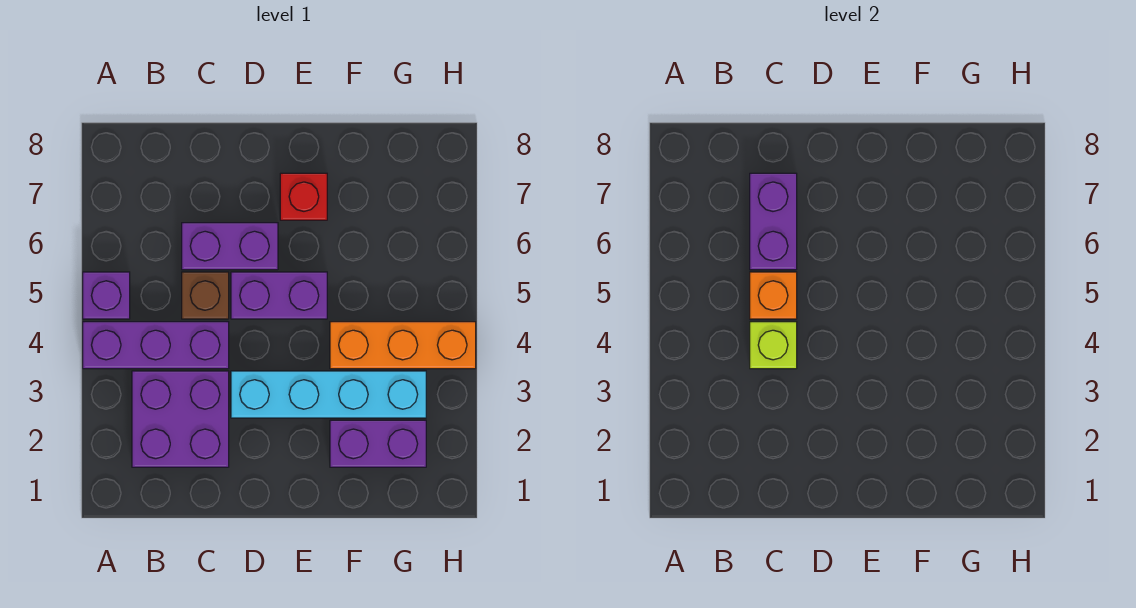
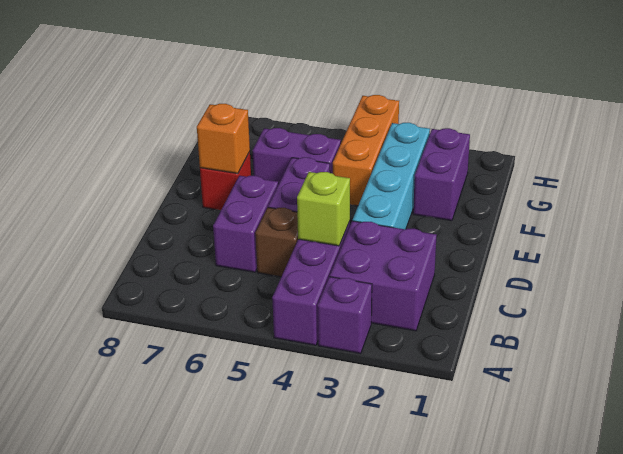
purple brick A5 level 1 -> purple brick A3 level 1
orange brick C5 level 2 -> orange brick E7 level 2
purple brick C6:C7 level 2 -> purple brick F5:F6 level 1

